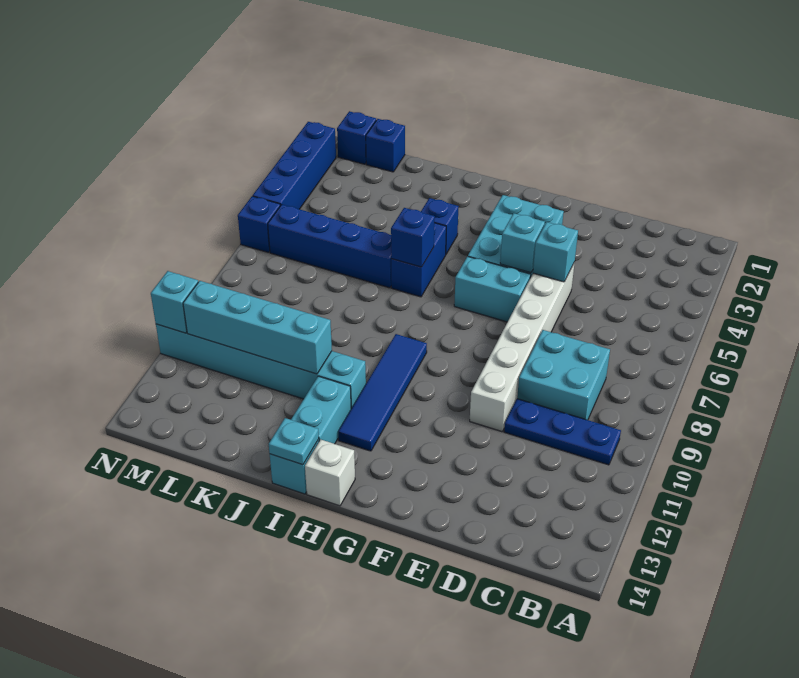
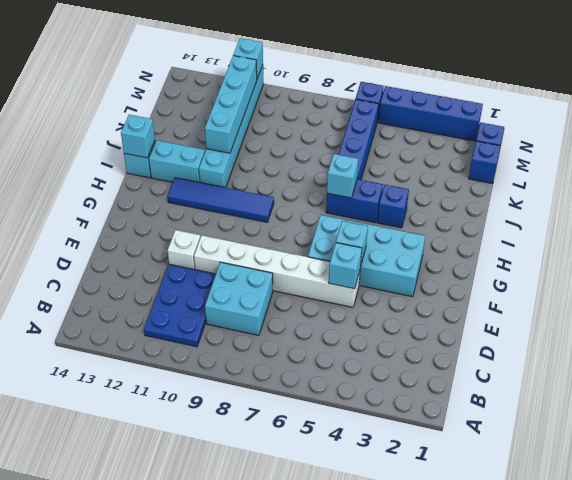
blue plate B10:D10 level 1 -> blue plate B10:D11 level 1
white brick H14 level 1 -> white brick E11 level 1
blue brick I6 level 2 -> cyan brick I6 level 2
cyan plate I14 level 2 -> cyan brick I14 level 2

